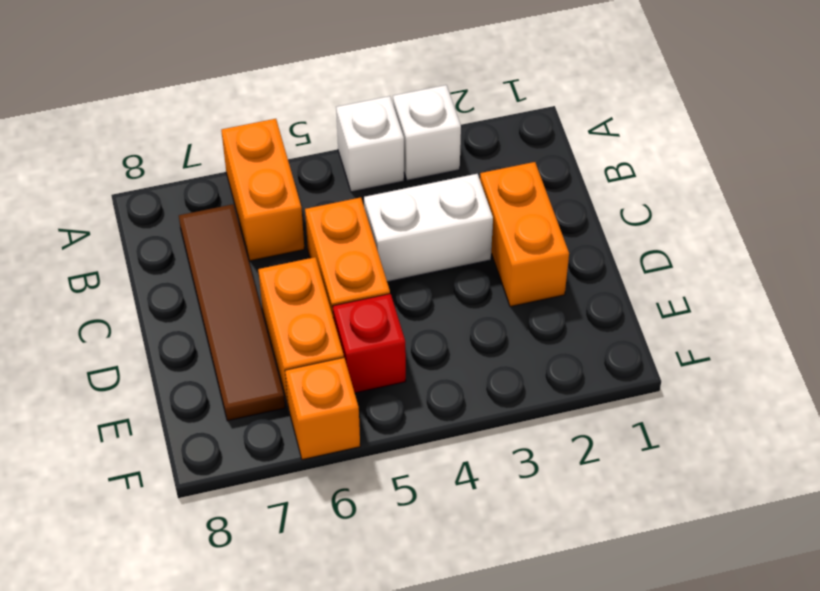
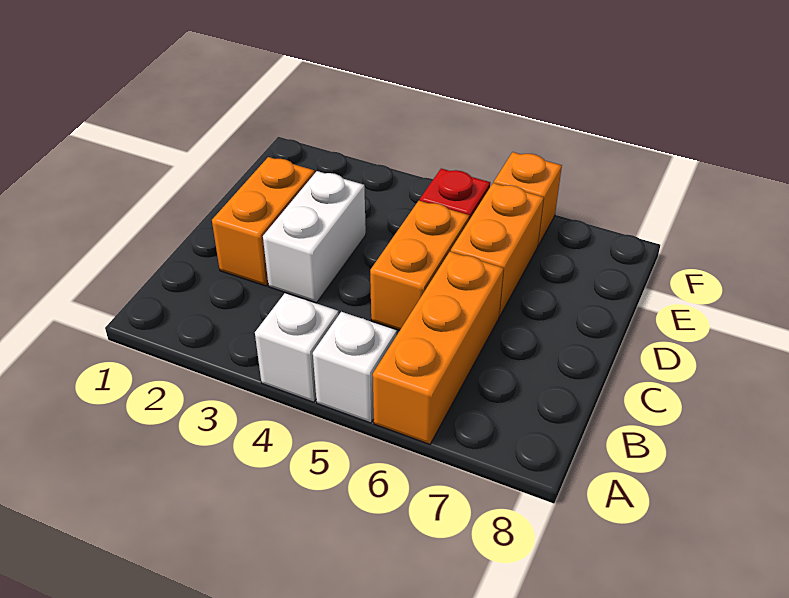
white brick A3 level 1 -> white brick A5 level 1
orange brick A6:B6 level 1 -> orange brick A6:C6 level 1
brown tile B7:E7 level 1 -> none
white brick C3:C4 level 1 -> white brick C3:D3 level 1

